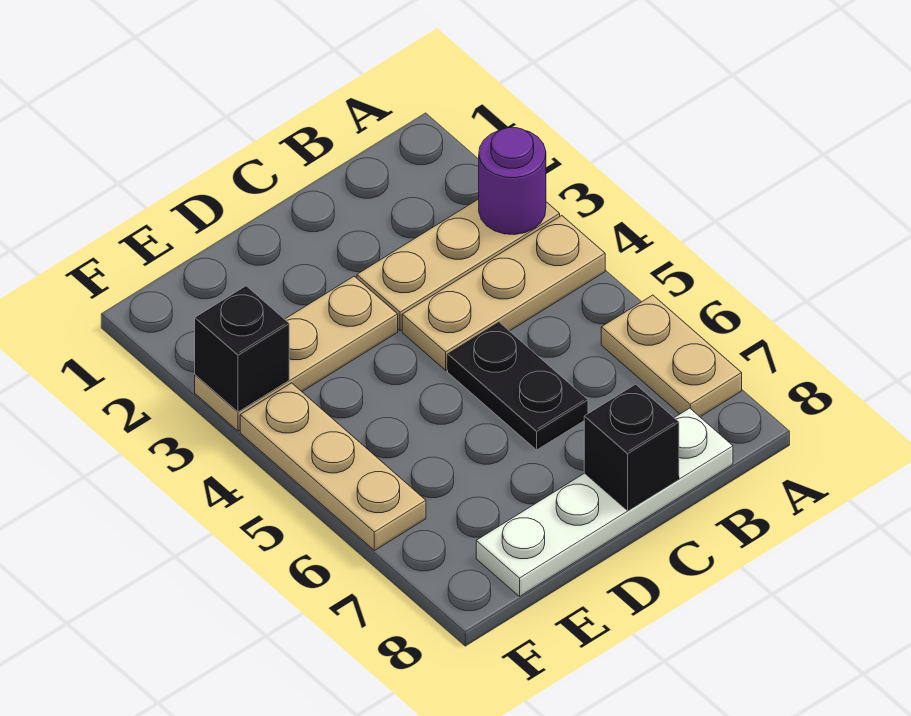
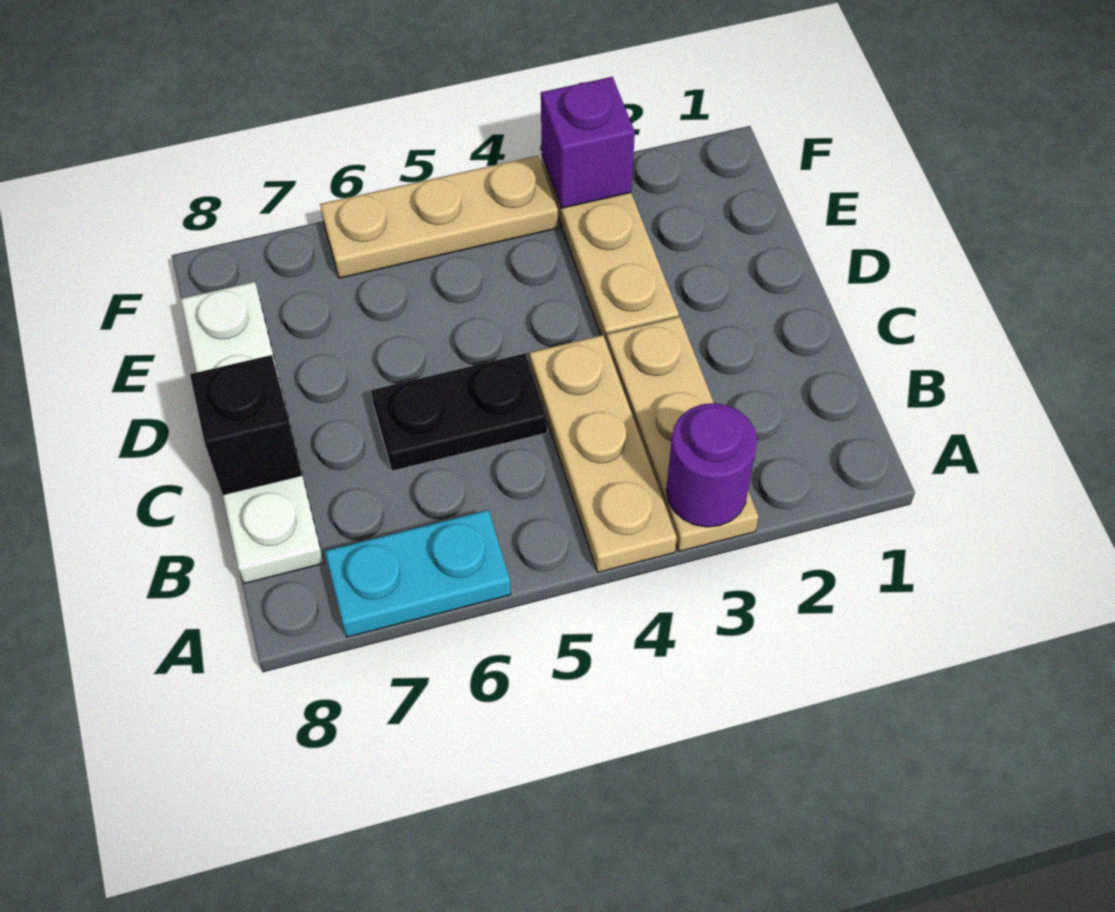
tan plate A6:A7 level 1 -> cyan plate A6:A7 level 1
black brick F3 level 2 -> purple brick F3 level 2

